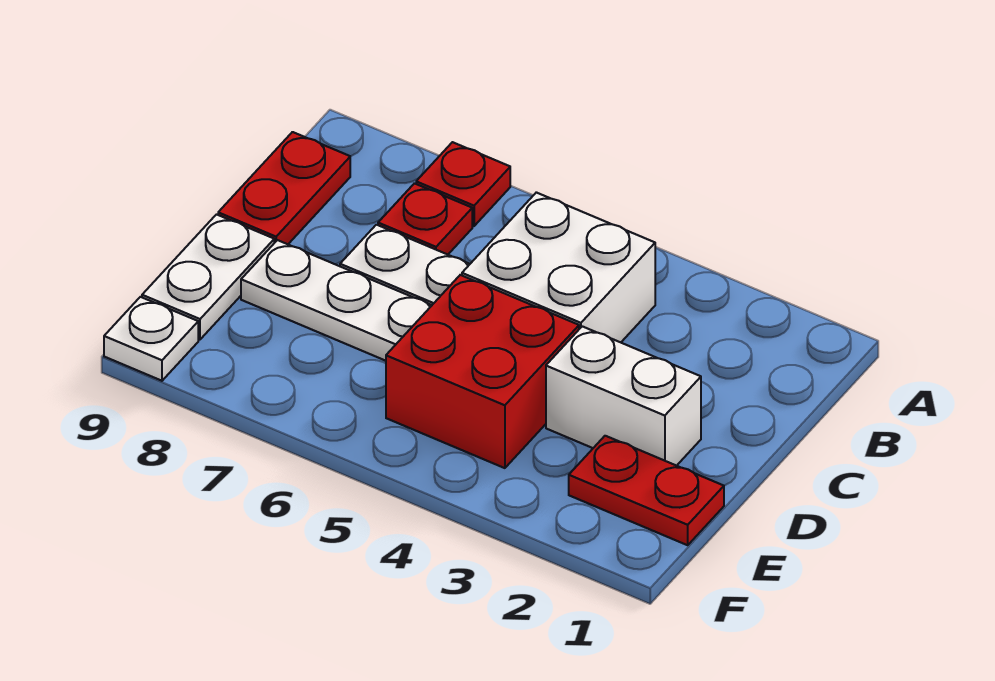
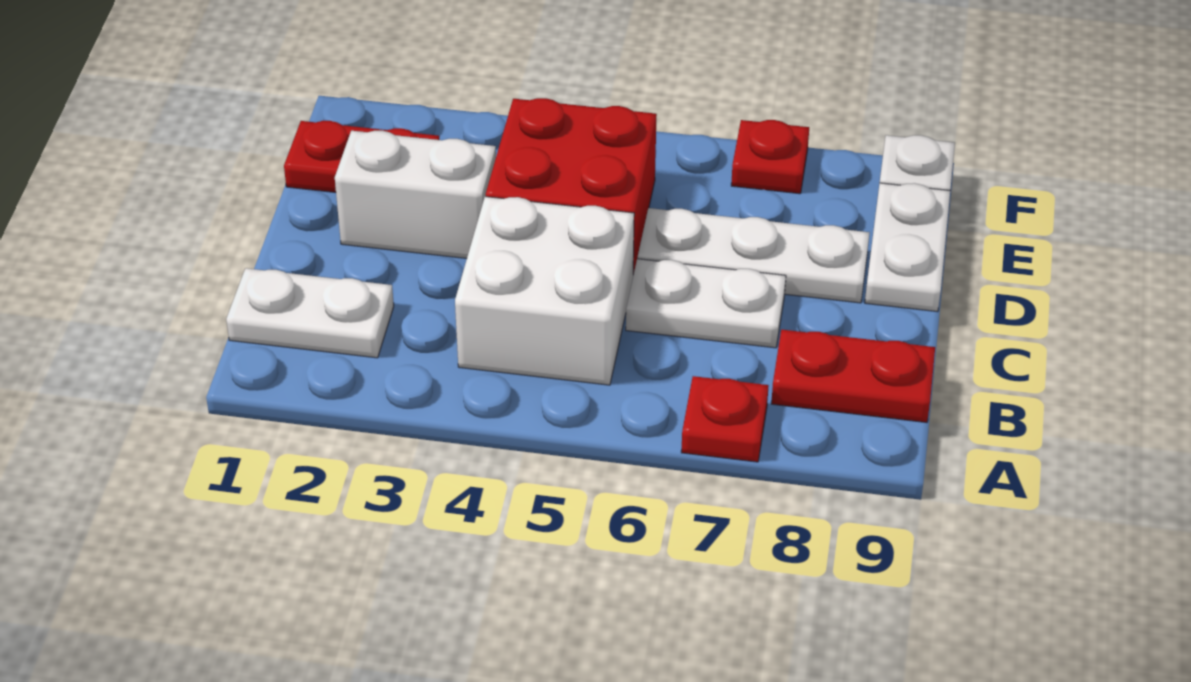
none -> white plate B1:B2 level 1
red plate B7 level 1 -> red plate F7 level 1
red plate B9:C9 level 1 -> red plate B8:B9 level 1

